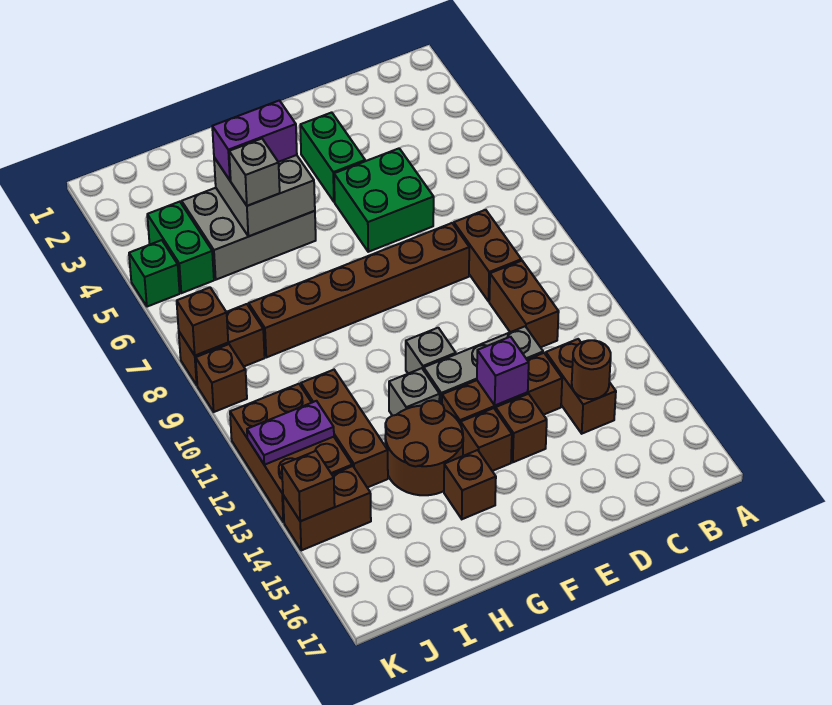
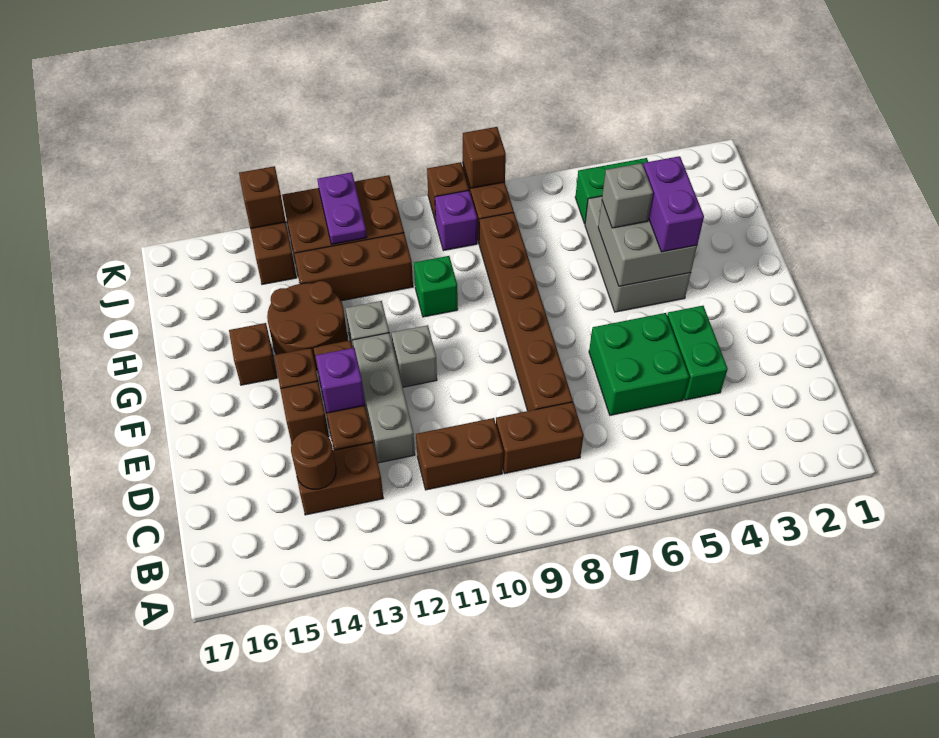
green brick E3:E4 level 1 -> green brick D4:E4 level 1
none -> purple brick J9 level 1
green brick K5 level 1 -> green brick H10 level 1

